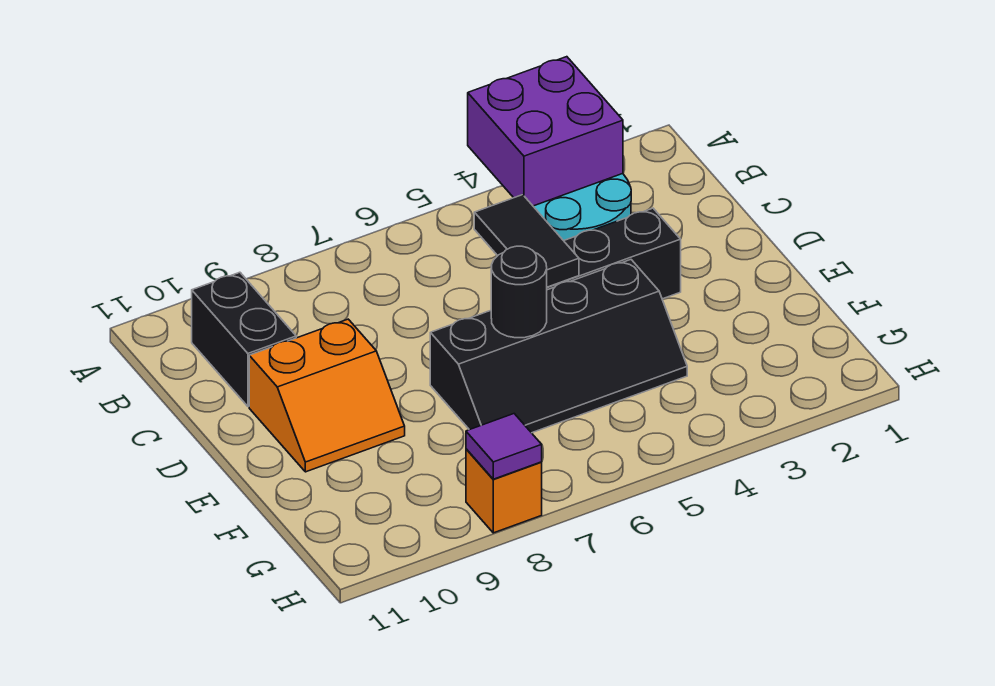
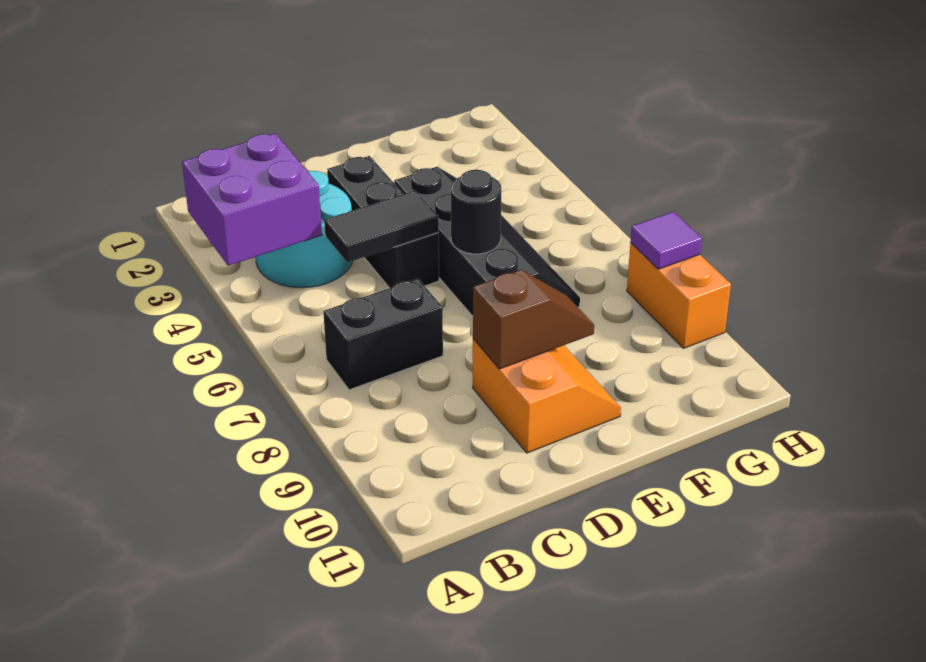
black brick B10:C10 level 1 -> black brick B7:C7 level 1
none -> brown slope D9:E9 level 2 top D
orange brick H8 level 1 -> orange brick H8:H9 level 1

